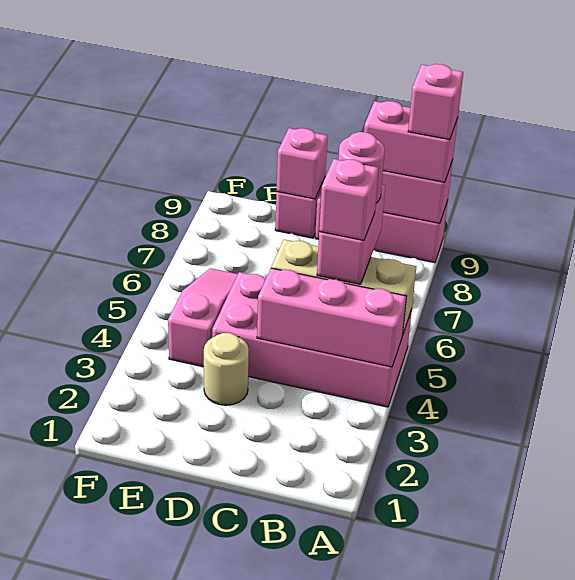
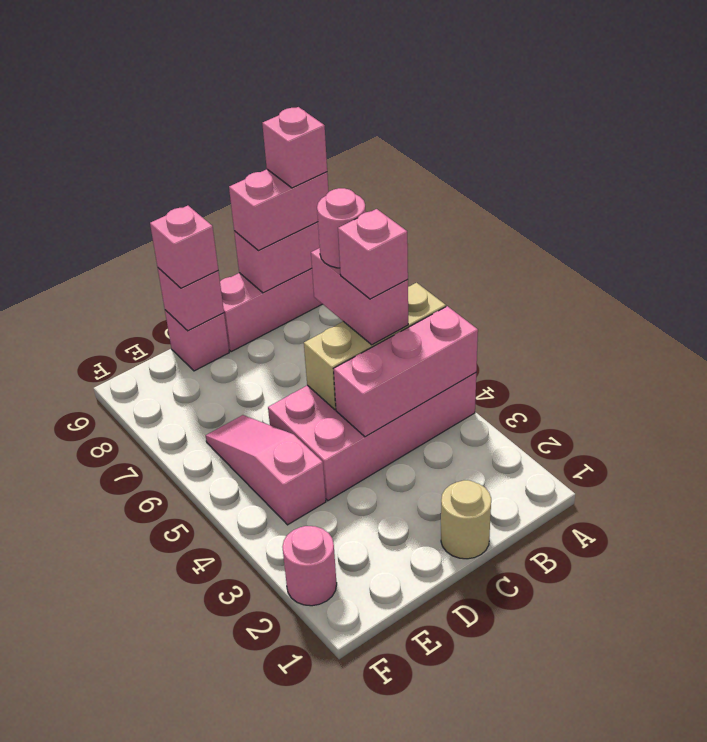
tan round brick D3 level 1 -> tan round brick C1 level 1
none -> pink brick D9 level 3
none -> pink round brick F2 level 1

